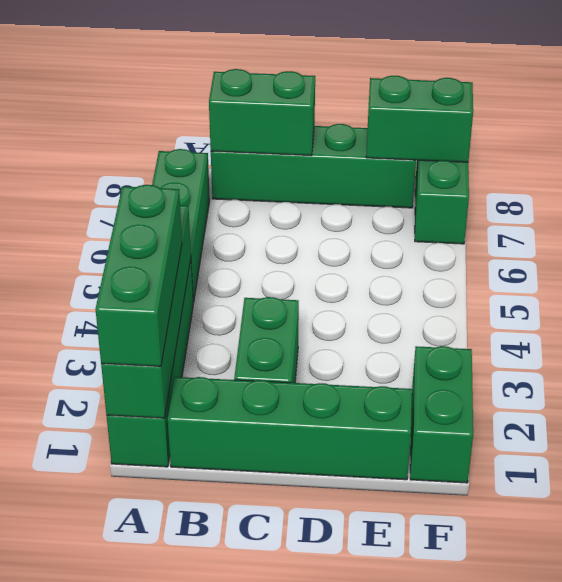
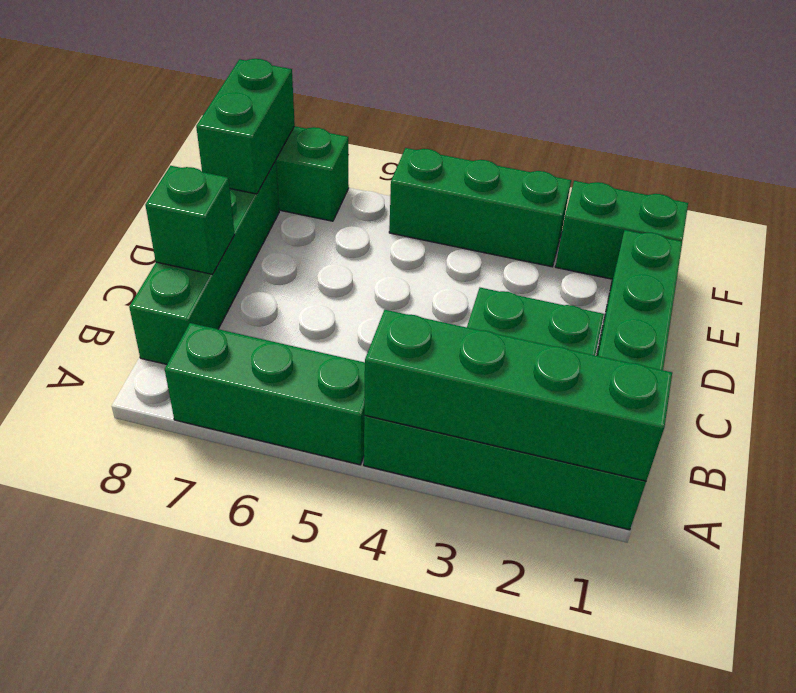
green brick A1:A3 level 3 -> green brick F3:F5 level 1
green brick B8:C8 level 2 -> green brick C8 level 2

